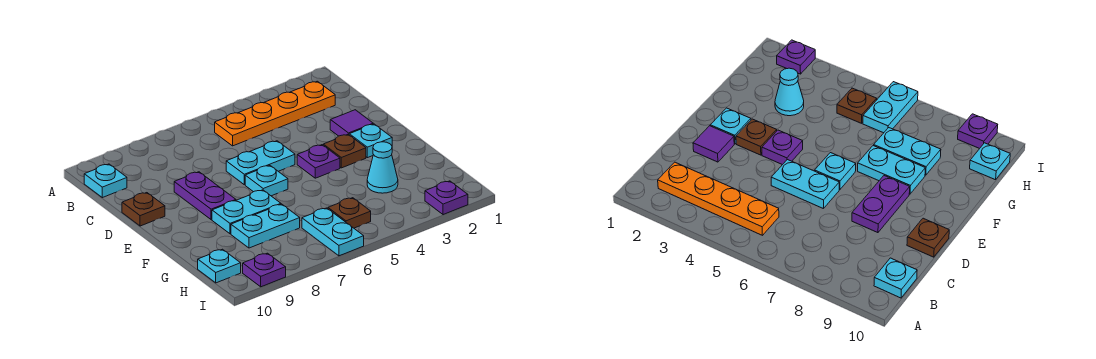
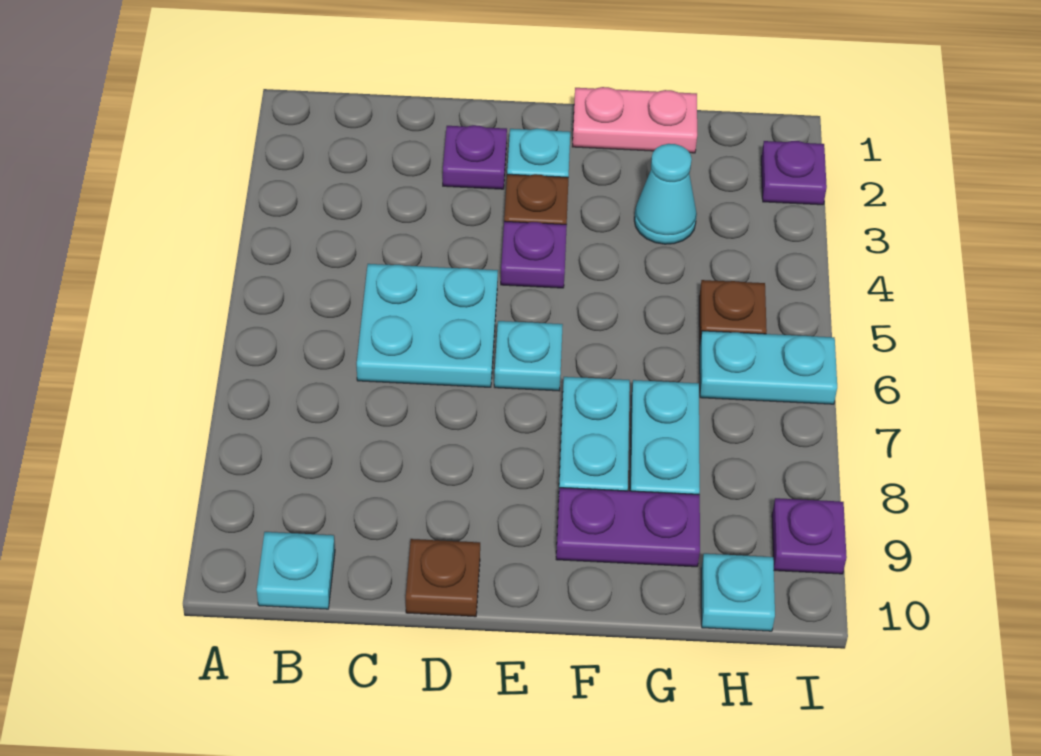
orange plate B2:B5 level 1 -> none
purple tile D2 level 1 -> purple plate D2 level 1
cyan plate D5:D6 level 1 -> cyan plate C5:D6 level 1
purple plate D8:E8 level 1 -> purple plate F9:G9 level 1
none -> pink plate F1:G1 level 1

